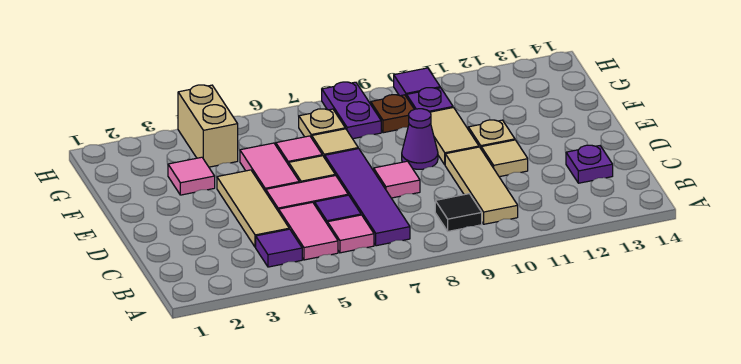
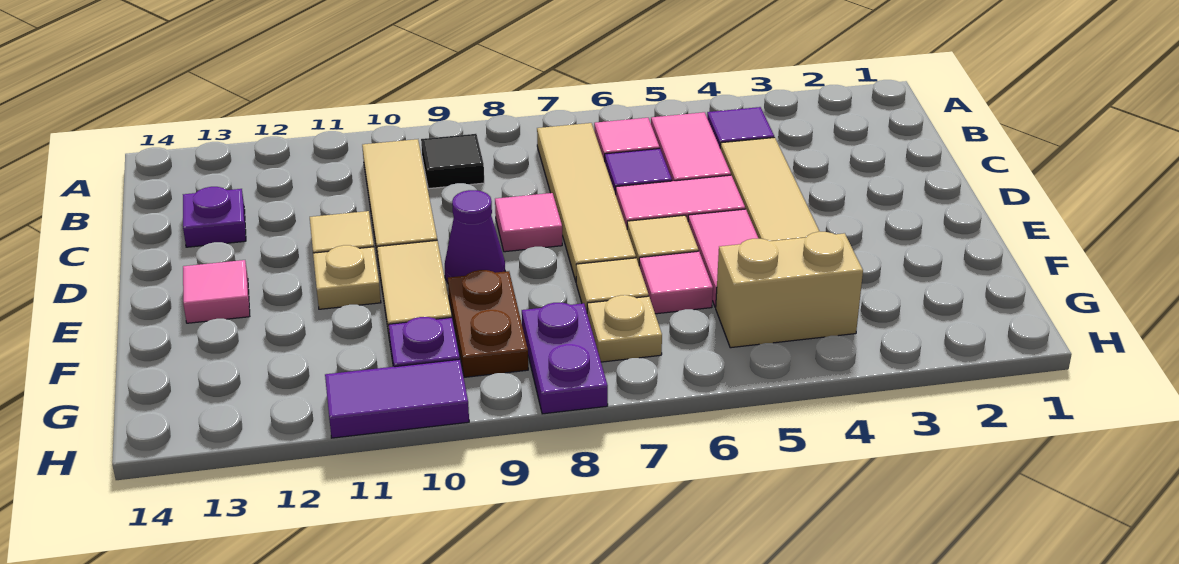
purple tile B7:E7 level 1 -> tan tile B7:E7 level 1
pink tile F3 level 1 -> pink tile E13 level 1
tan brick G4:H4 level 1 -> tan brick G4:G5 level 1
brown plate G9 level 1 -> brown plate F9:G9 level 1
purple tile H10 level 1 -> purple tile H10:H11 level 1

